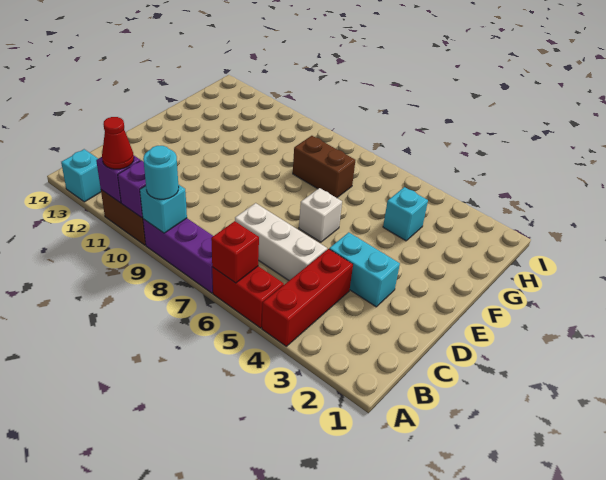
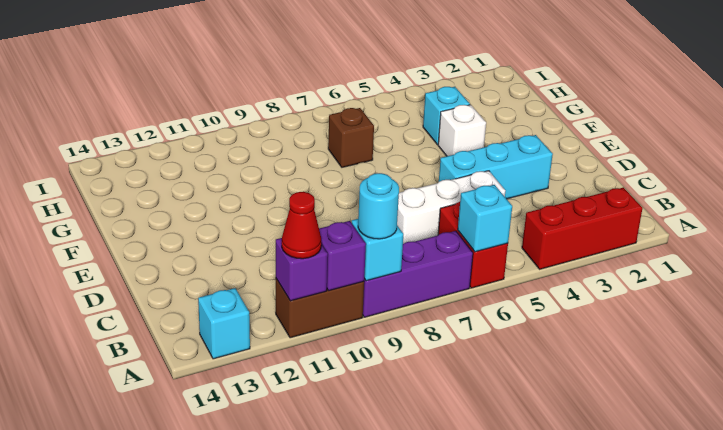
red brick A4:C4 level 1 -> red brick A2:A4 level 1
red brick A5:A6 level 1 -> red brick A6:B6 level 1
red brick A6 level 2 -> cyan brick A6 level 2
cyan brick D3:D4 level 1 -> cyan brick D3:D5 level 1
white brick E6 level 1 -> white brick F4 level 1
brown brick G7:G8 level 1 -> brown brick G7 level 1

